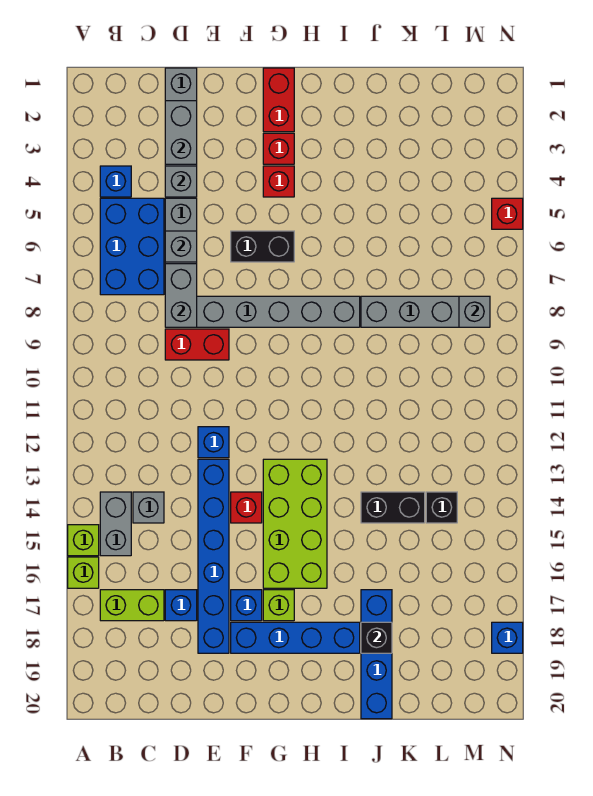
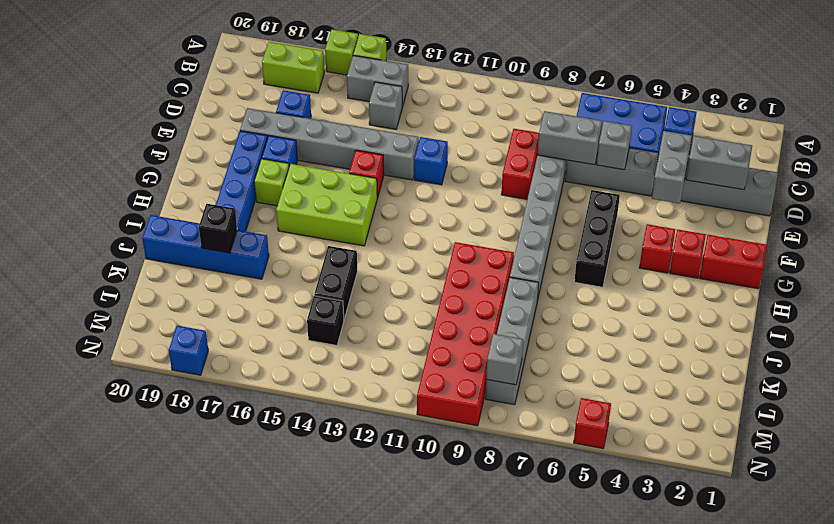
lime brick B17:C17 level 1 -> lime brick B17:B18 level 1
grey brick D4 level 2 -> grey brick D4:E4 level 2
blue brick E13:E18 level 1 -> grey brick E13:E18 level 1
black brick F6:G6 level 1 -> black brick F6:H6 level 1
lime brick G13:H16 level 1 -> lime brick G14:H16 level 1
none -> red brick I9:N10 level 1

